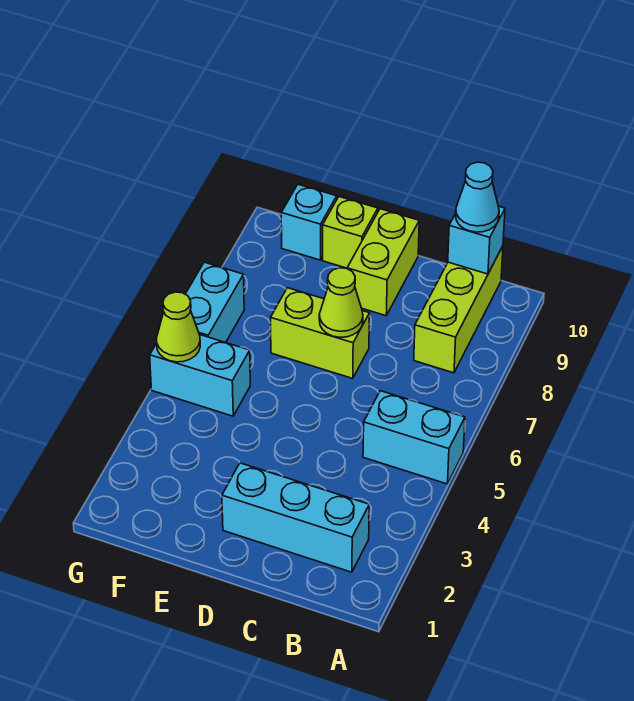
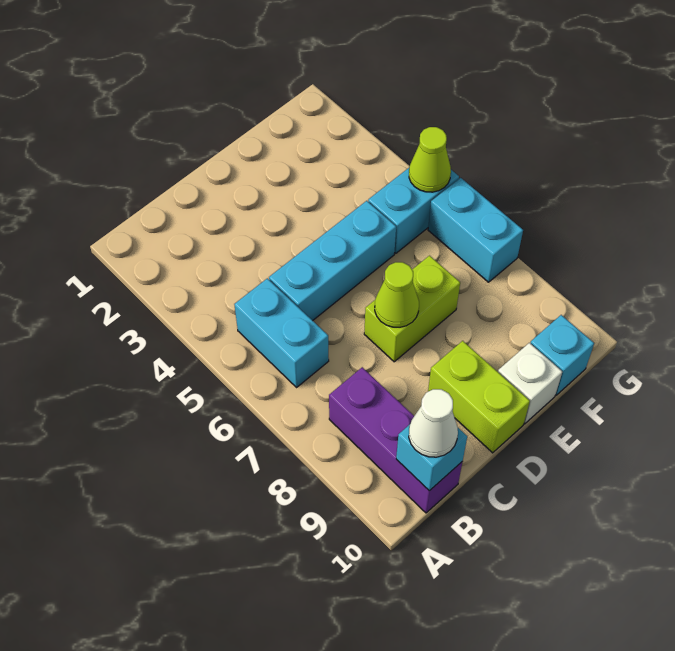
cyan brick A5:B5 level 1 -> cyan brick B5:B6 level 1
cyan brick B2:D2 level 1 -> cyan brick C5:E5 level 1
lime brick B8:B10 level 1 -> purple brick B8:B10 level 1
cyan cone B10 level 3 -> white cone B10 level 3
lime brick E10 level 1 -> white brick E10 level 1

